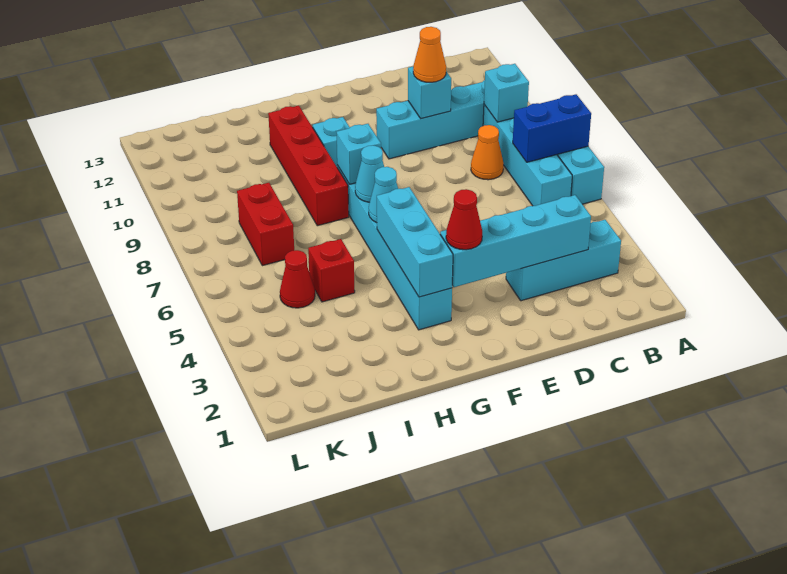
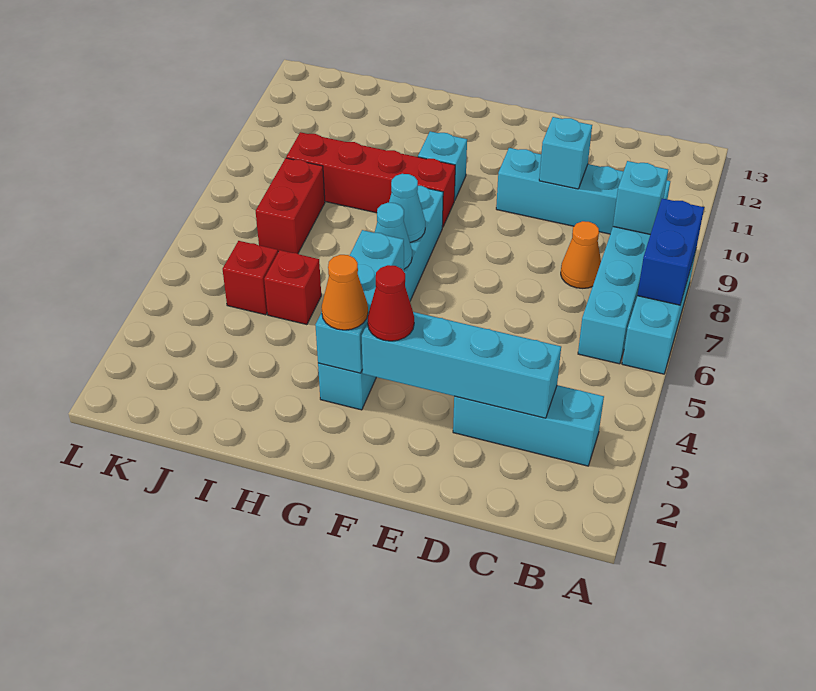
blue brick A7:B7 level 2 -> blue brick A7:A8 level 2
orange cone D10 level 3 -> orange cone G3 level 3
cyan brick G8 level 2 -> none
red brick H8:H11 level 1 -> red brick G9:J9 level 1
red cone J5 level 1 -> red brick J5 level 1

